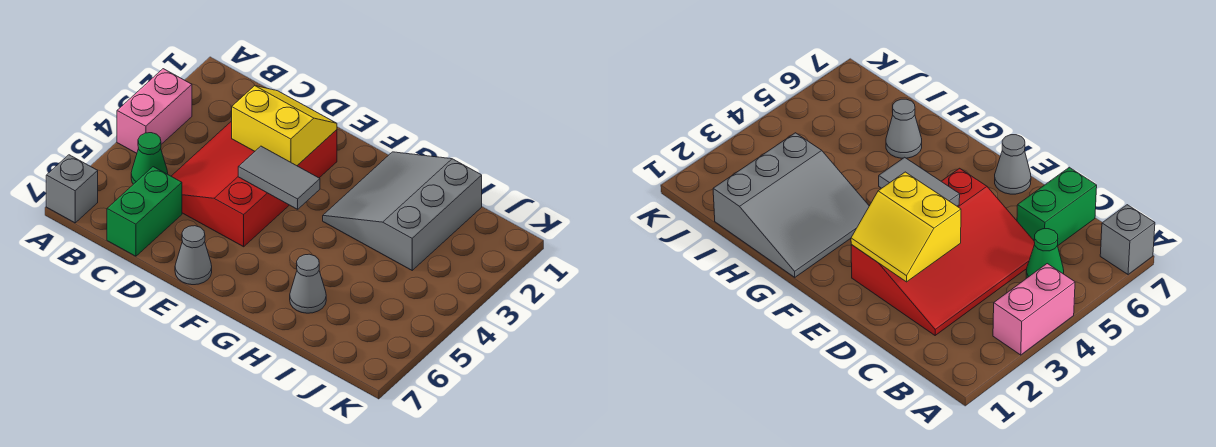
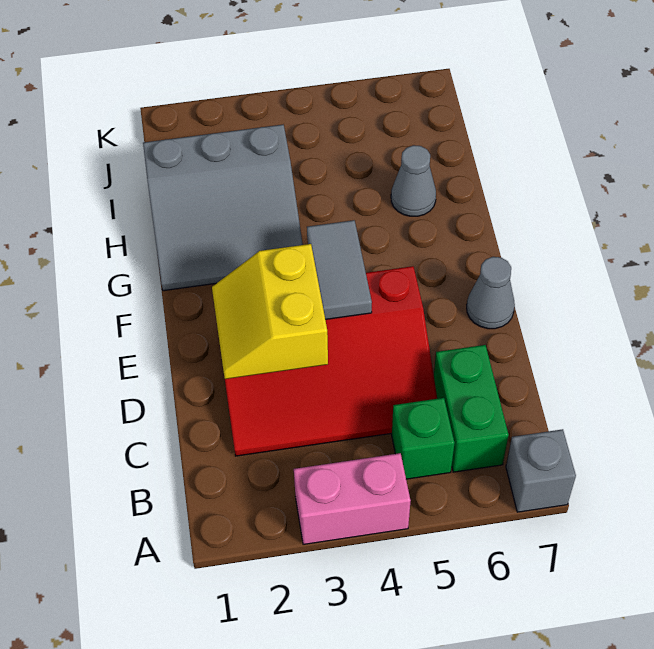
green cone B5 level 1 -> green brick B5 level 1
green brick C6:C7 level 1 -> green brick B6:C6 level 1

